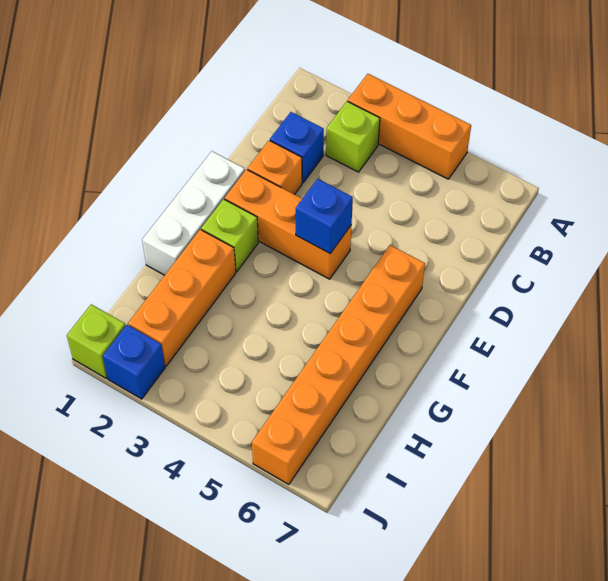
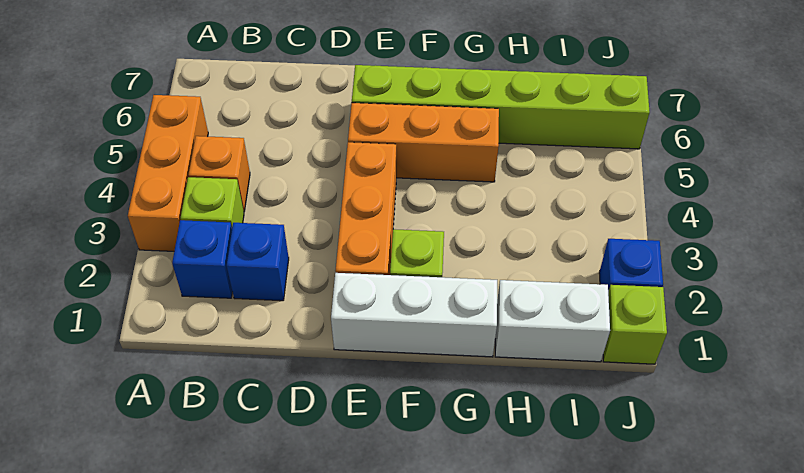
orange brick D2 level 1 -> orange brick B4 level 1
blue brick E4 level 2 -> blue brick B2 level 1
orange brick E6:J6 level 1 -> lime brick E6:J6 level 1
orange brick G2:I2 level 1 -> orange brick E5:G5 level 1
none -> white brick H1:I1 level 1

